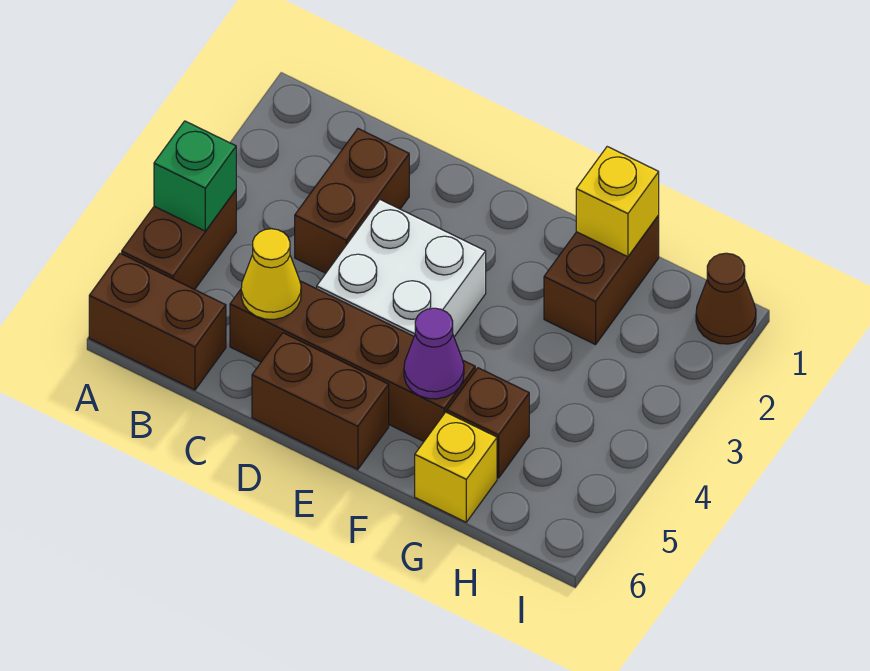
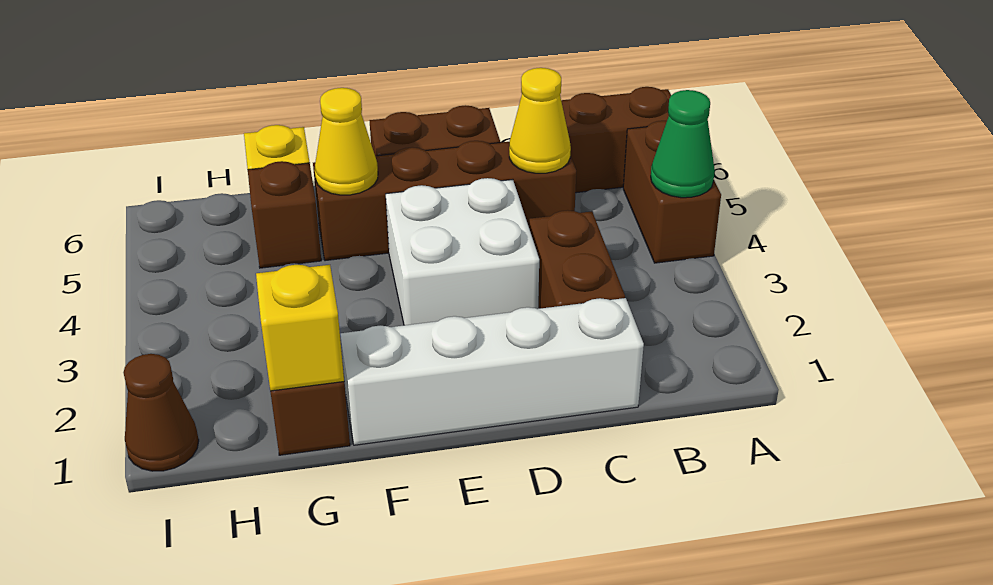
green brick A4 level 2 -> green cone A4 level 2
none -> white brick C1:F1 level 1
purple cone F5 level 2 -> yellow cone F5 level 2

